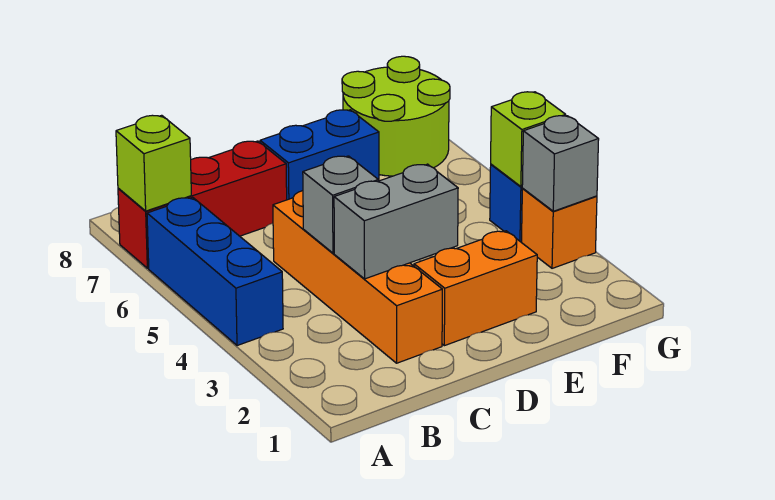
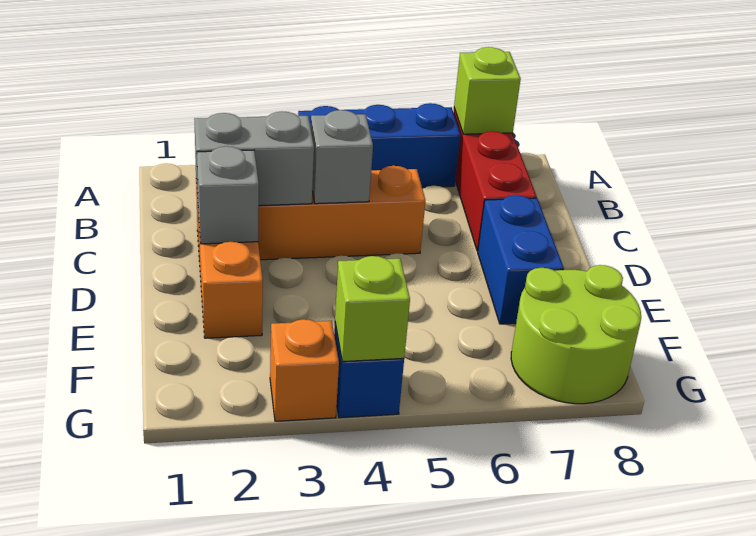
grey brick C3:D3 level 2 -> grey brick C2:C3 level 2
grey brick G3 level 2 -> grey brick D2 level 2

